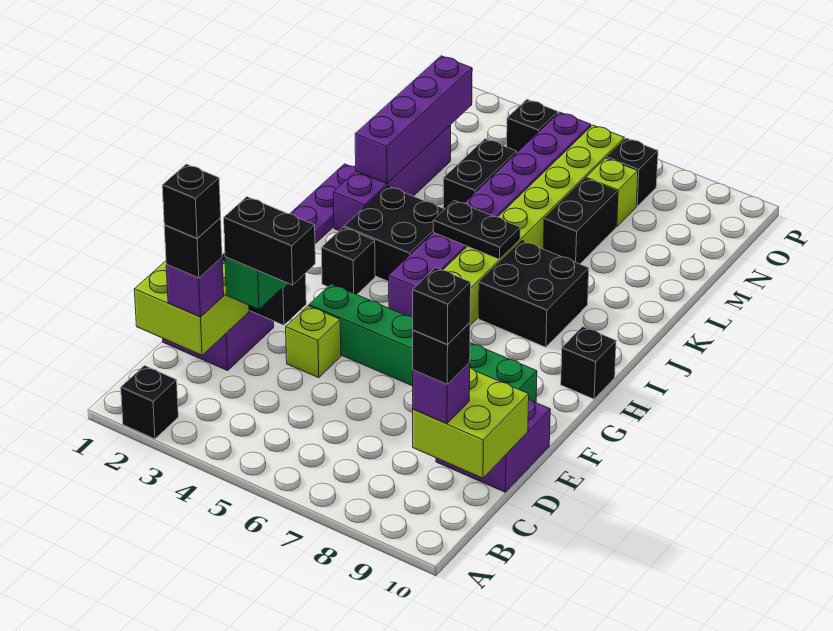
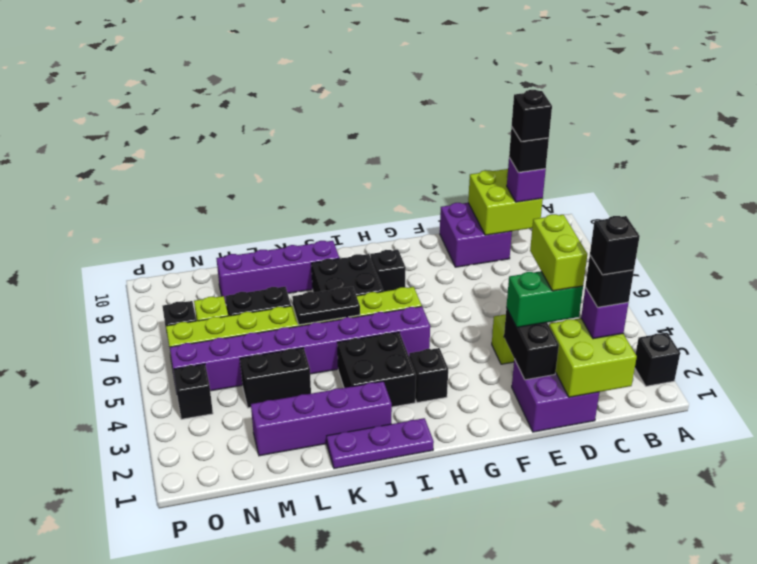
black brick D3:D4 level 4 -> lime brick D3:D4 level 4
green brick F4:F9 level 1 -> none
black brick H10 level 1 -> black brick H8 level 1
black plate J5:J6 level 2 -> black plate J6:K6 level 2
purple brick K2:N2 level 2 -> purple brick J9:M9 level 1

